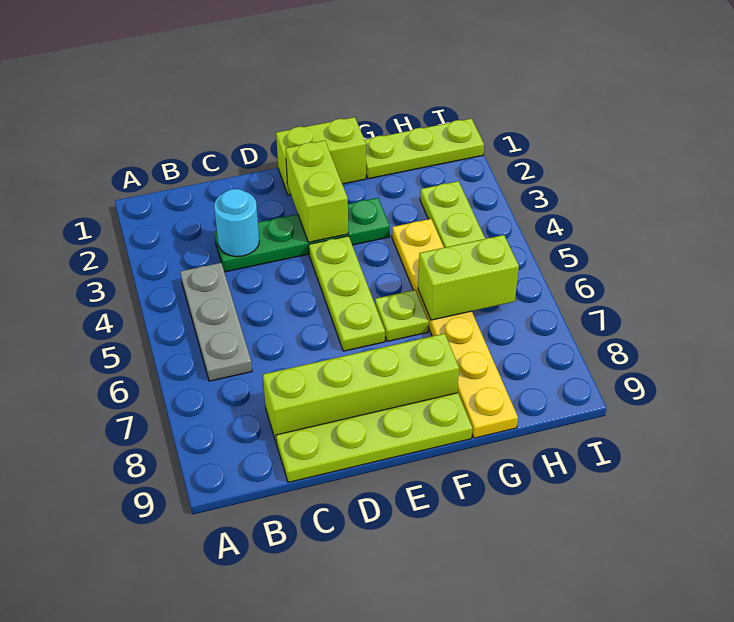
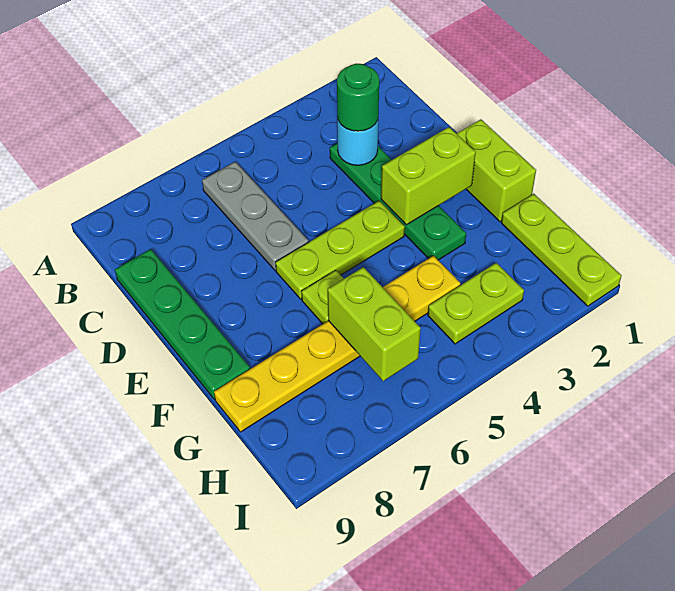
grey plate B4:B6 level 1 -> grey plate B6:D6 level 1
none -> green round brick C3 level 3
lime brick C8:F8 level 1 -> none
lime plate C9:F9 level 1 -> green plate C9:F9 level 1

